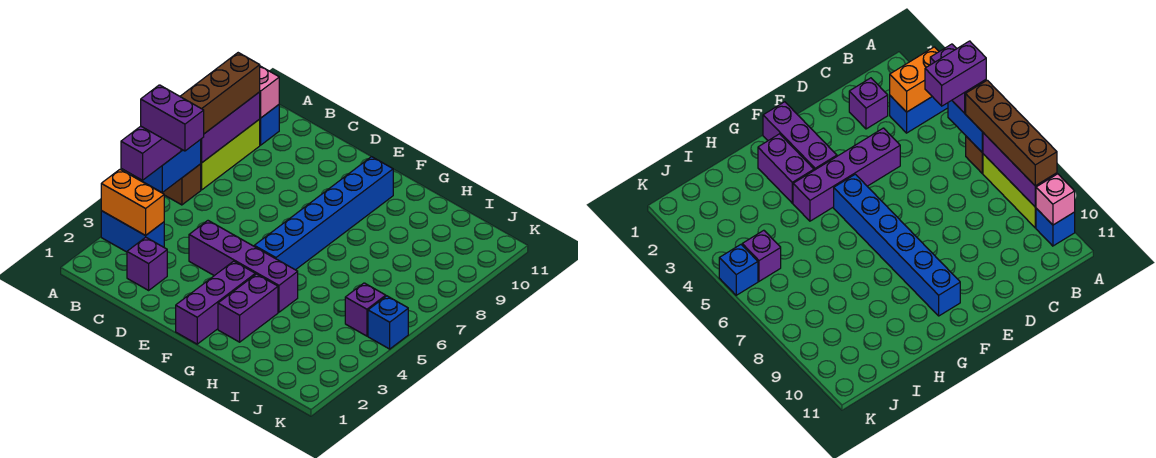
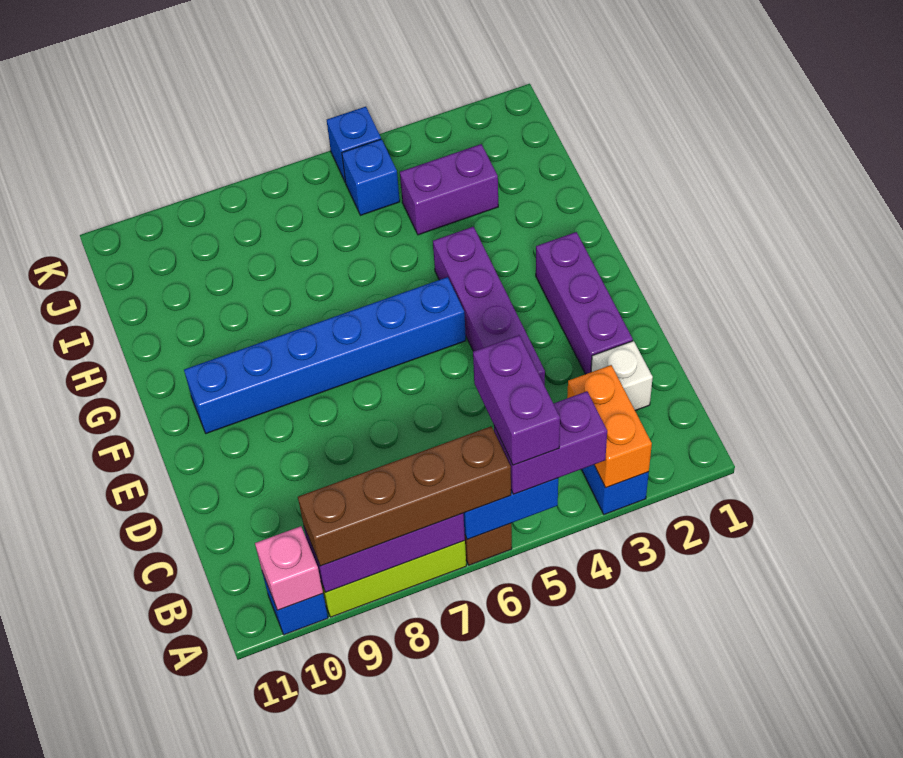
purple brick C2 level 1 -> white brick C2 level 1
purple brick F1:F3 level 1 -> purple brick D2:F2 level 1
purple brick G2:G3 level 1 -> purple brick I3:I4 level 1
purple brick J5 level 1 -> blue brick J5 level 1

